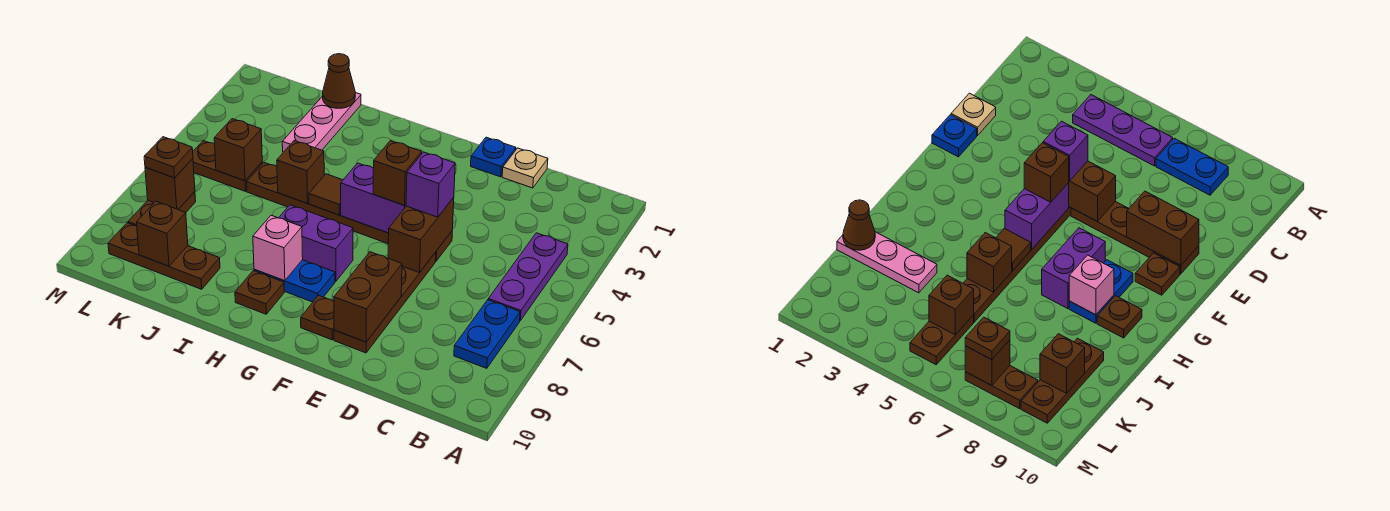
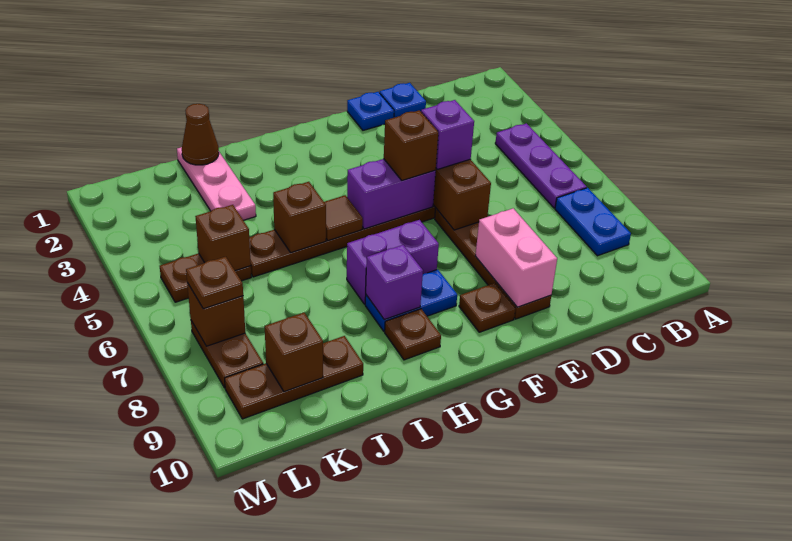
tan plate D1 level 1 -> blue plate D1 level 1
brown brick E8:E9 level 2 -> pink brick E8:E9 level 2
pink brick H8 level 2 -> purple brick H8 level 2

